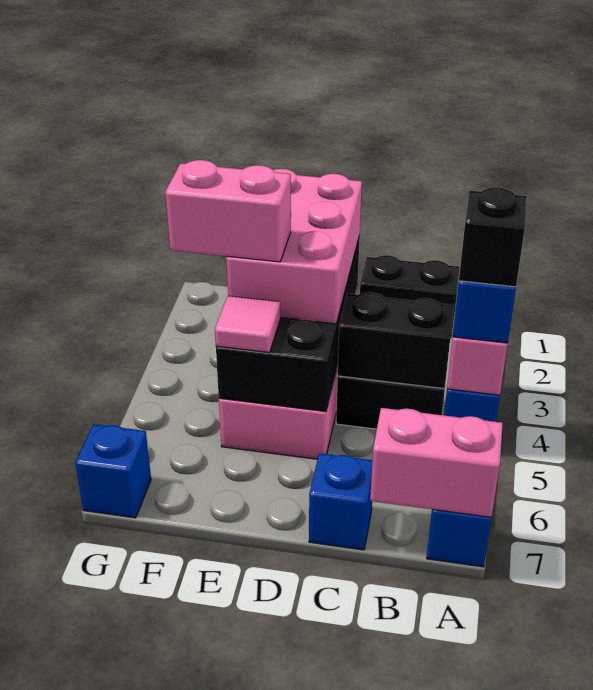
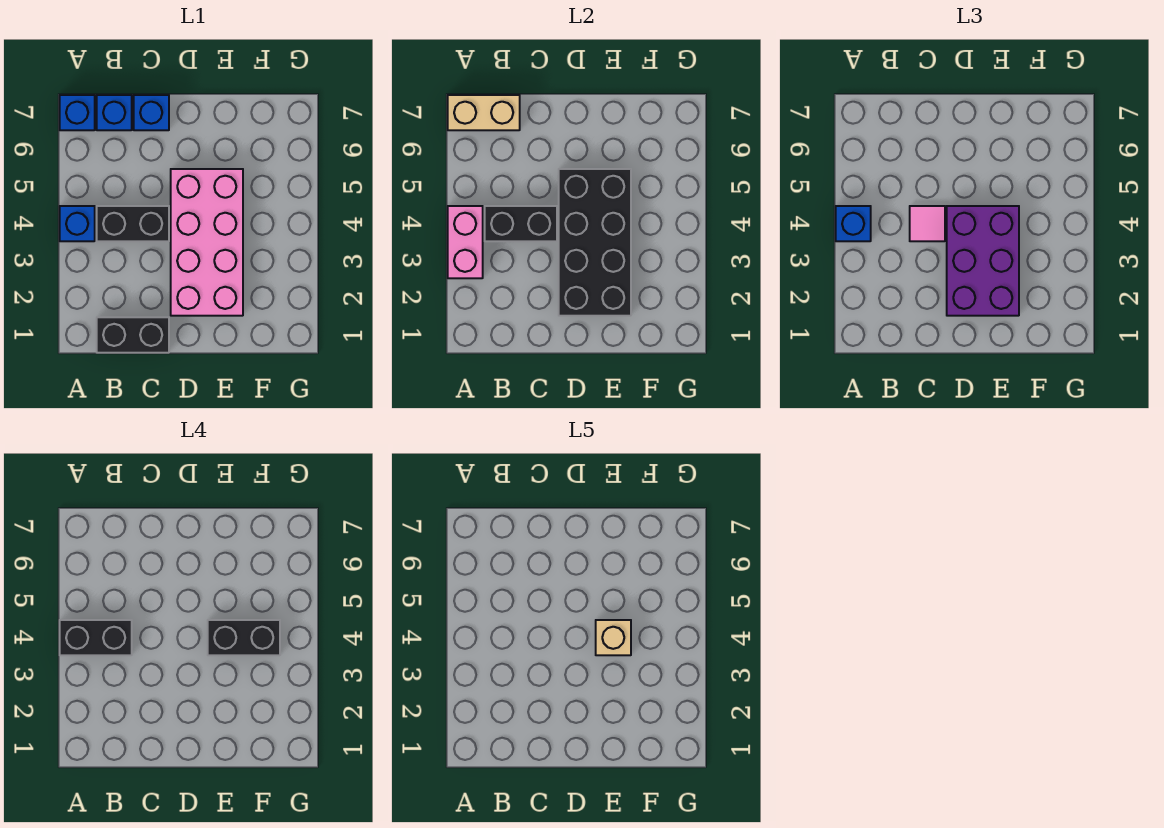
black brick A4 level 4 -> black brick A4:B4 level 4
pink brick A7:B7 level 2 -> tan brick A7:B7 level 2
pink brick D2:E4 level 3 -> purple brick D2:E4 level 3
pink brick E4:F4 level 4 -> black brick E4:F4 level 4
none -> tan brick E4 level 5
pink tile E5 level 3 -> pink tile C4 level 3
blue brick G7 level 1 -> blue brick B7 level 1

